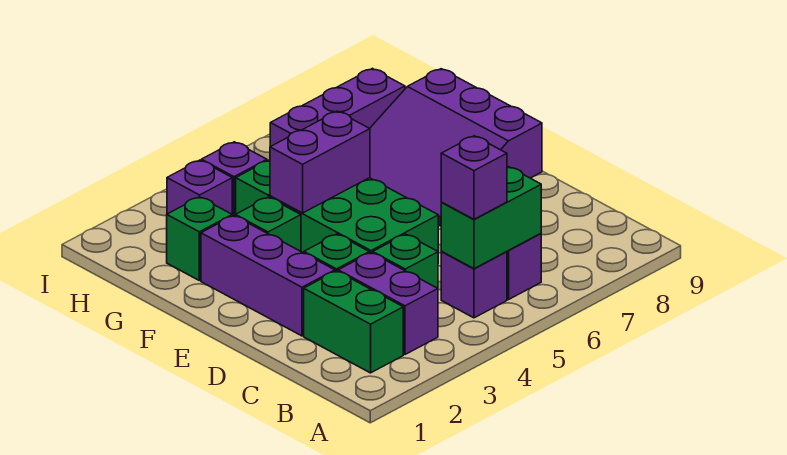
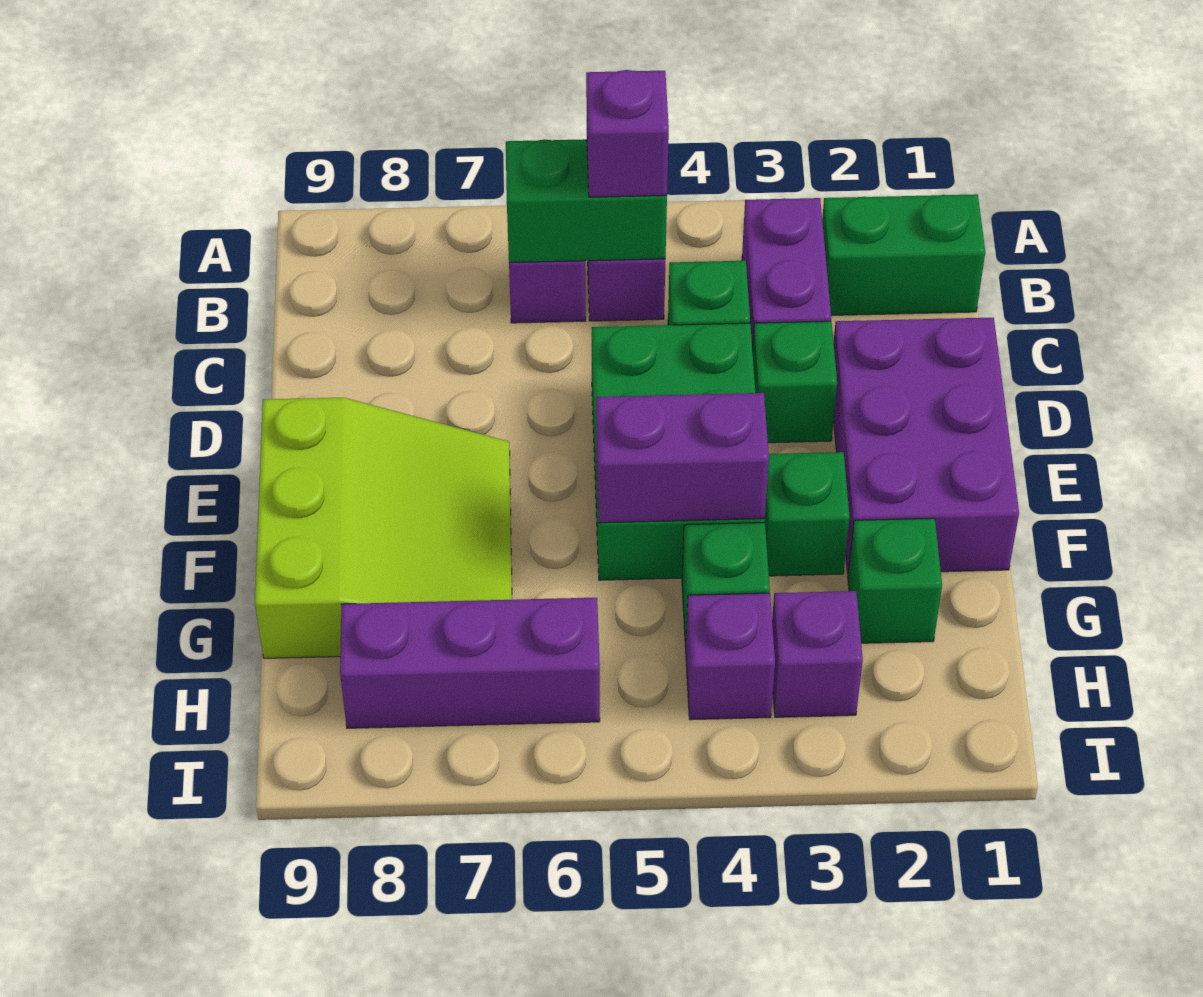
green brick B2:C2 level 1 -> green brick B1:B2 level 1
purple brick D2:F2 level 1 -> purple brick D1:F2 level 1
purple slope E7:G9 level 1 top 9 -> lime slope E7:G9 level 1 top 9

